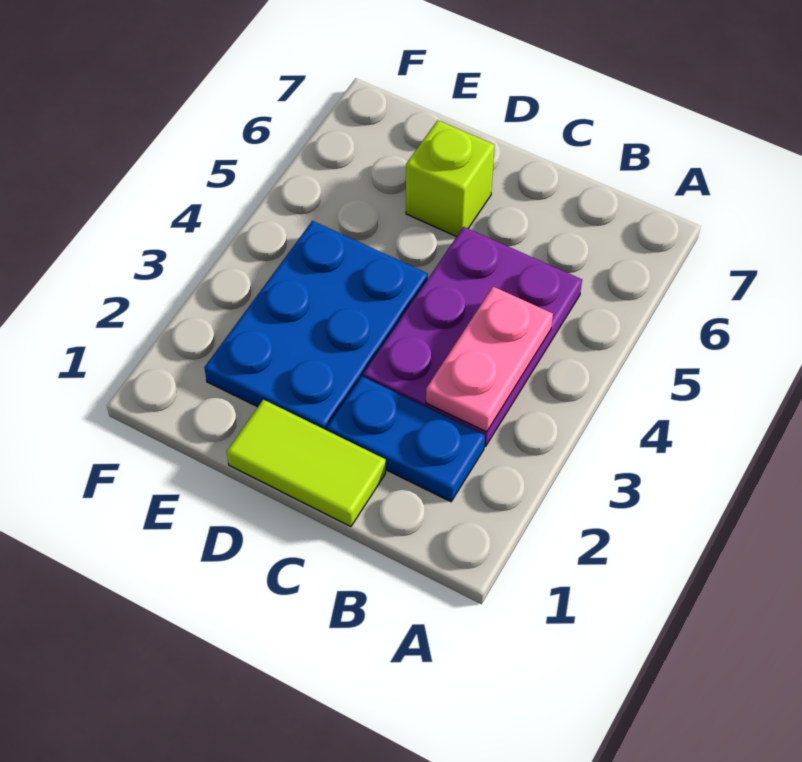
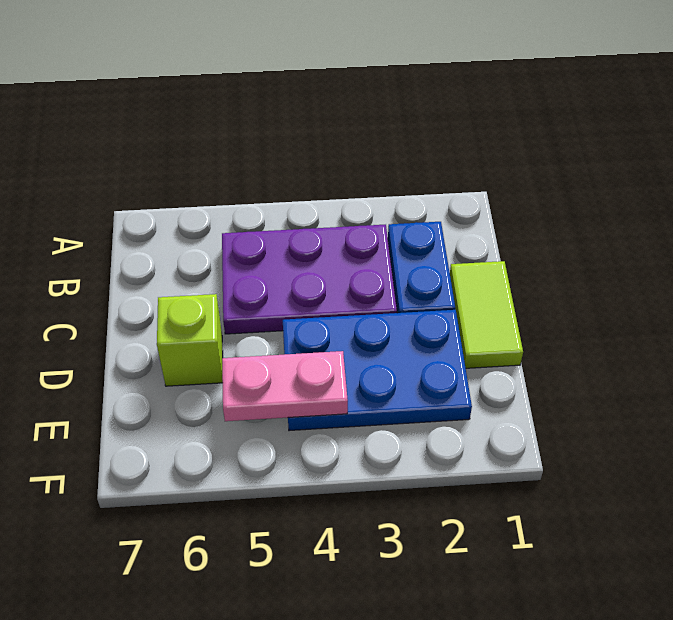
pink plate B3:B4 level 2 -> pink plate E4:E5 level 2

